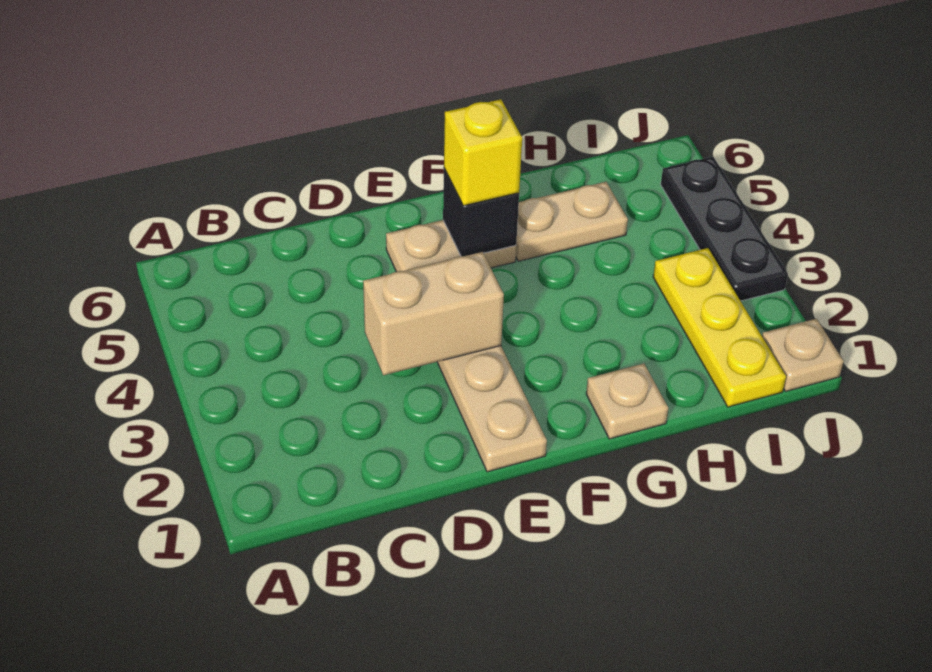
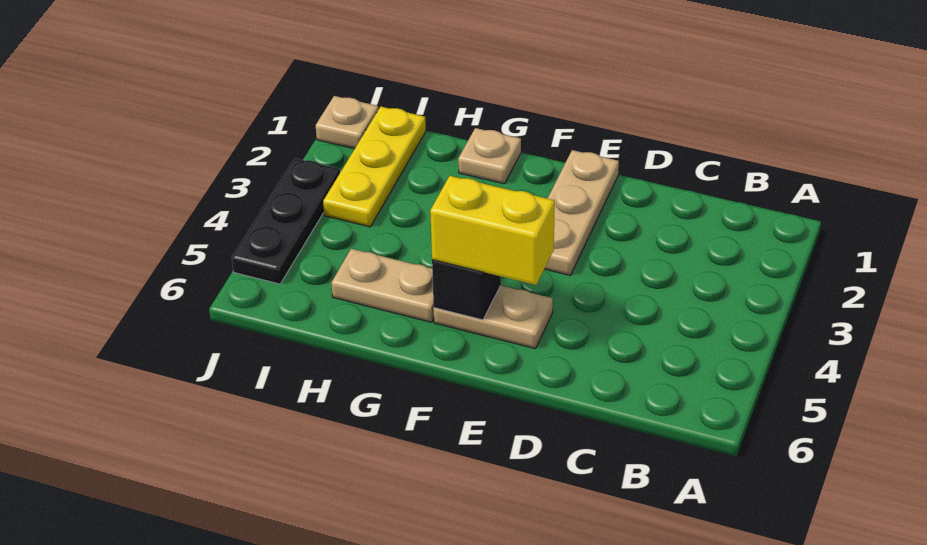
tan brick D3:E3 level 2 -> none
yellow brick F5 level 3 -> yellow brick E5:F5 level 3

